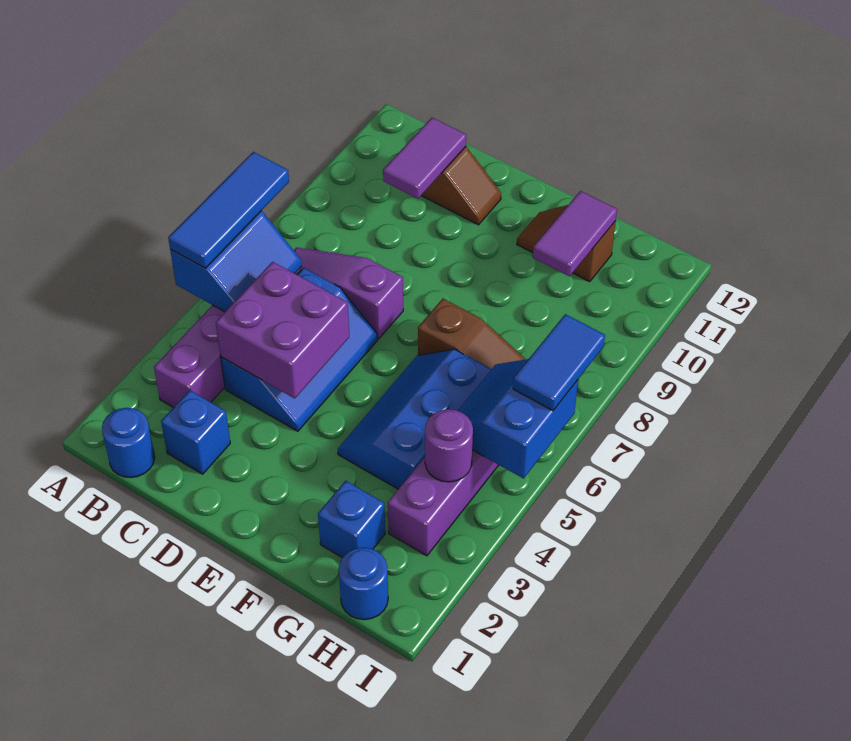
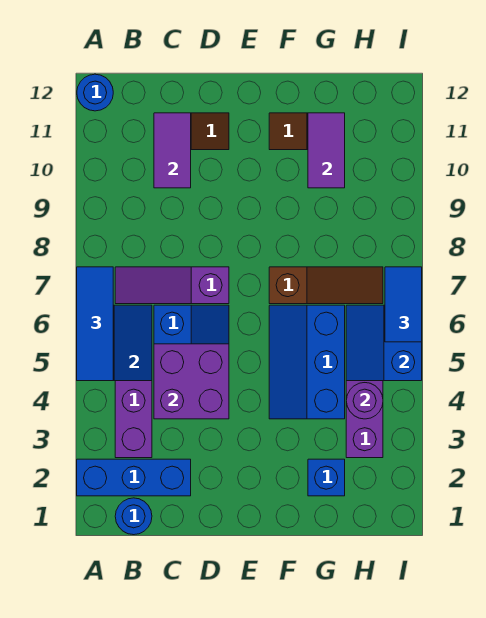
blue brick C2 level 1 -> blue brick A2:C2 level 1
blue round brick H1 level 1 -> blue round brick A12 level 1

